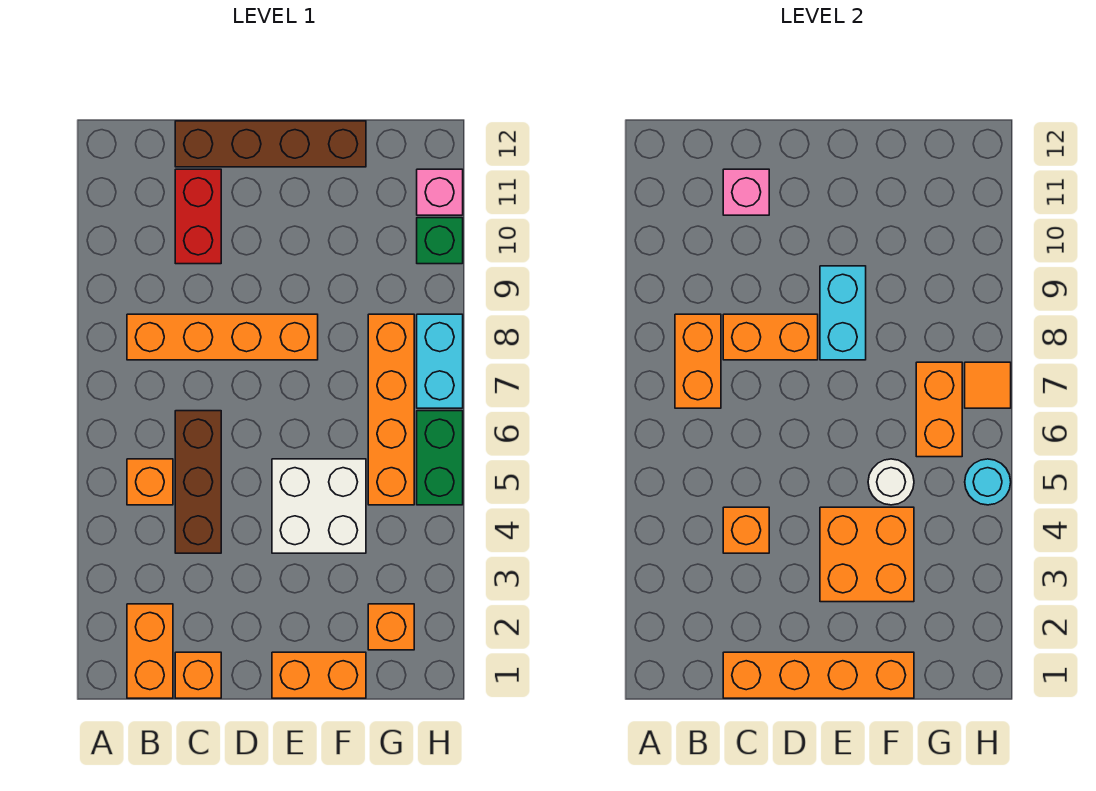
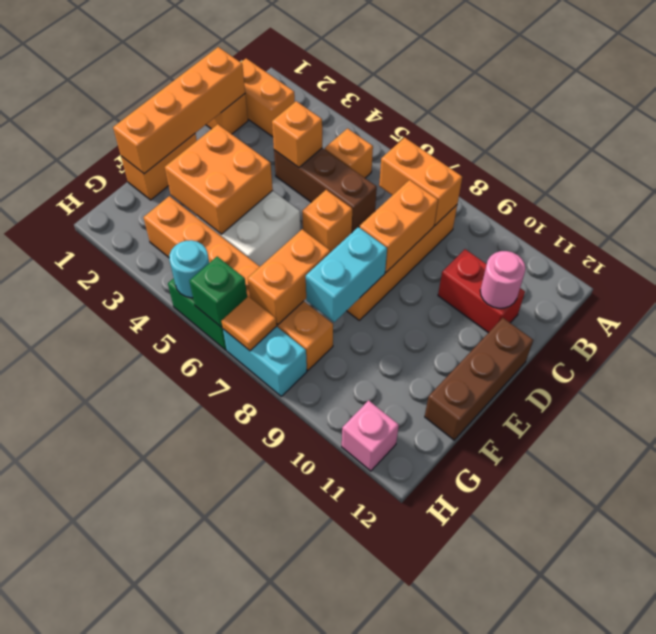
pink brick C11 level 2 -> pink round brick C11 level 2
brown brick C12:F12 level 1 -> brown brick D12:F12 level 1
cyan brick E8:E9 level 2 -> cyan brick E8:F8 level 2
white round brick F5 level 2 -> none
orange brick G2 level 1 -> orange brick D6 level 1
orange brick G5:G8 level 1 -> orange brick G3:G8 level 1
orange brick G6:G7 level 2 -> orange brick F7:G7 level 2
green brick H10 level 1 -> green brick H6 level 2

